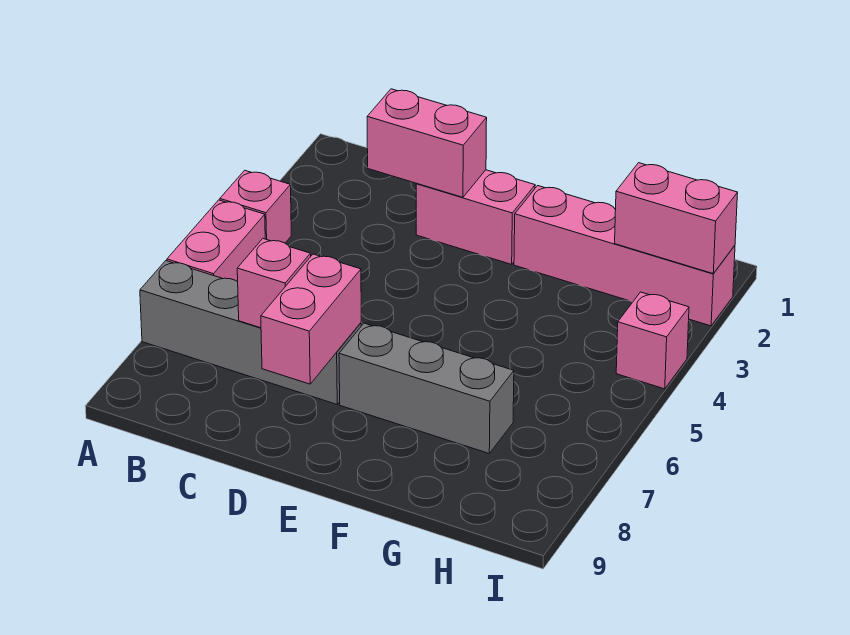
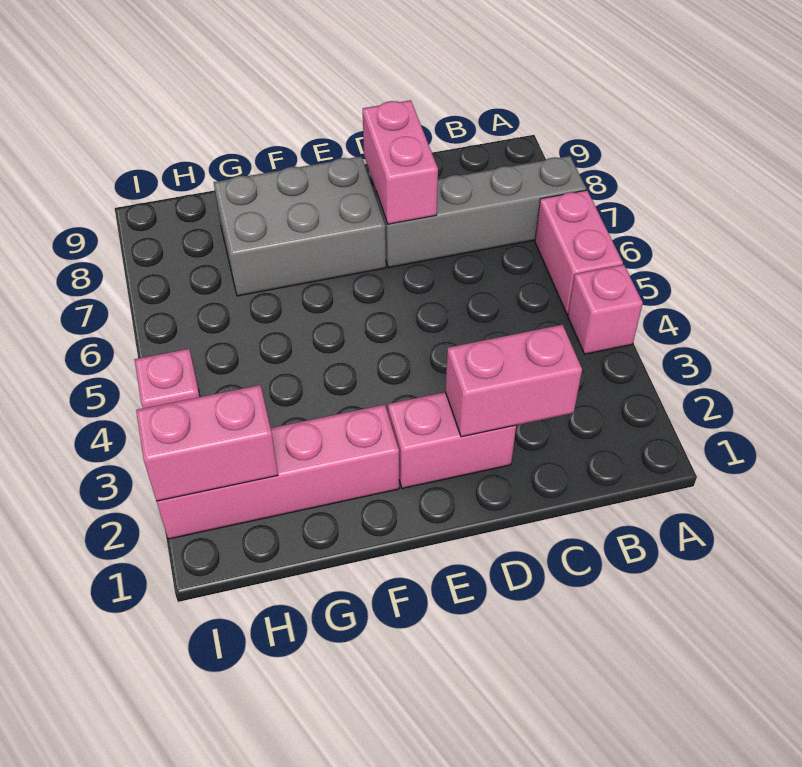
pink brick C7 level 2 -> none
grey brick E7:G7 level 1 -> grey brick E7:G8 level 1

